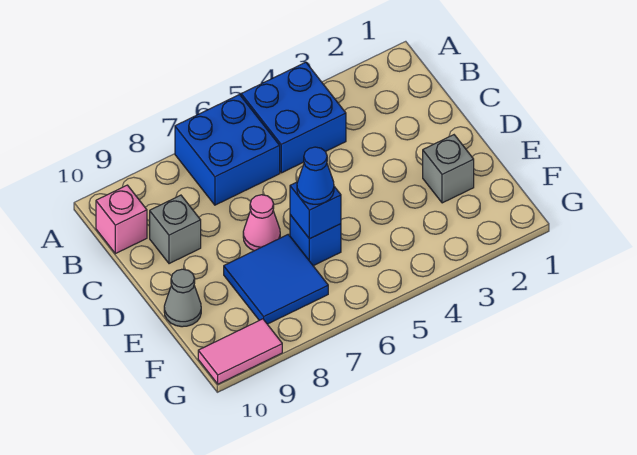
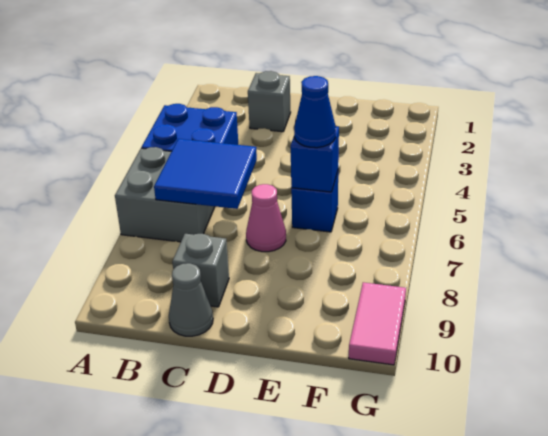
blue brick A6:B7 level 1 -> grey brick A6:B7 level 1
pink brick B10 level 1 -> none
grey brick E2 level 1 -> grey brick C2 level 1
blue tile E7:F8 level 1 -> blue tile B6:C7 level 2
grey cone E10 level 1 -> grey cone C10 level 1

